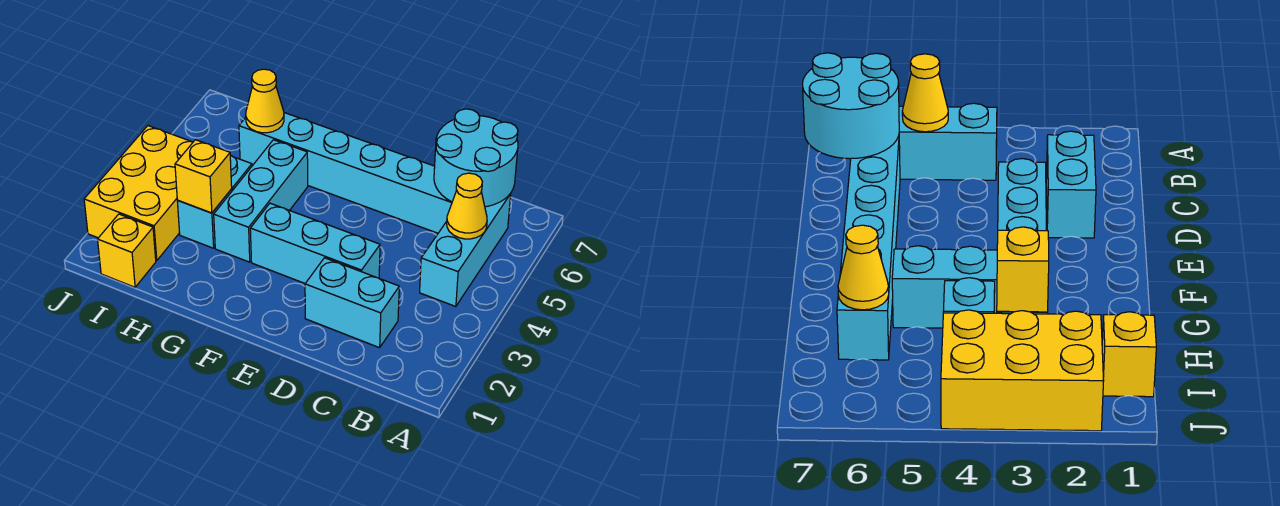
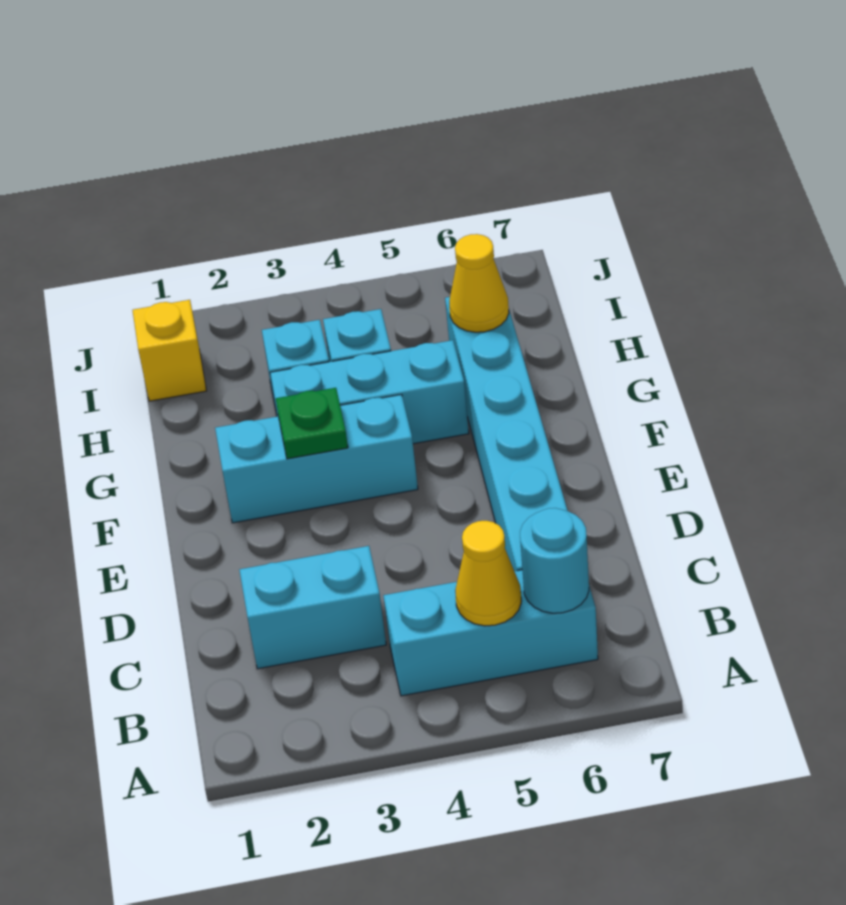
cyan round brick B6:C7 level 2 -> cyan round brick B6 level 2
cyan brick C2:D2 level 1 -> cyan brick C2:C3 level 1
cyan brick D3:F3 level 1 -> cyan brick F2:F4 level 1
none -> green plate F3 level 2
yellow brick H3 level 2 -> none
yellow brick I2:J4 level 1 -> none

